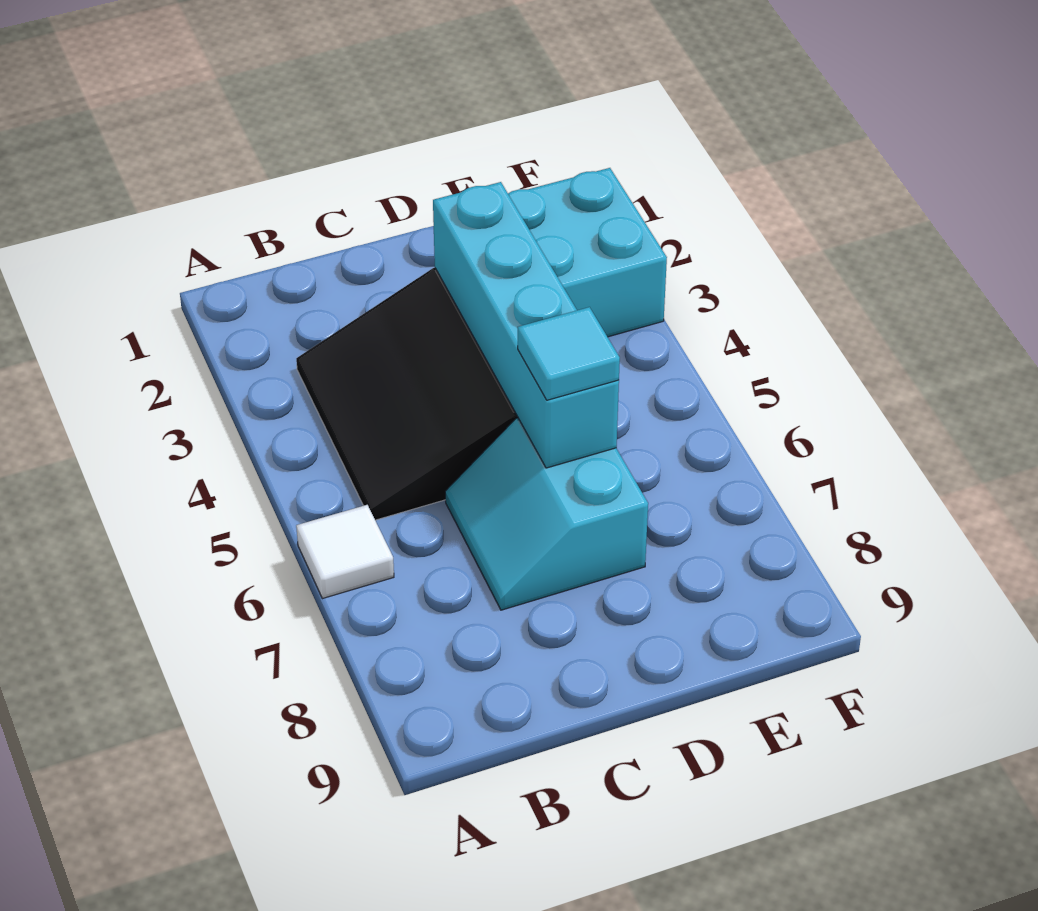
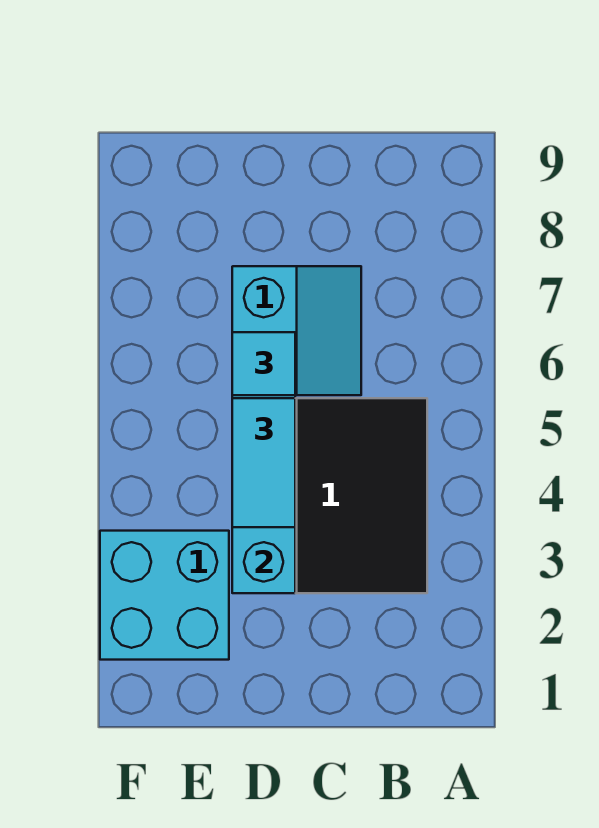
white tile A6 level 1 -> none
none -> cyan tile D4:D5 level 3

